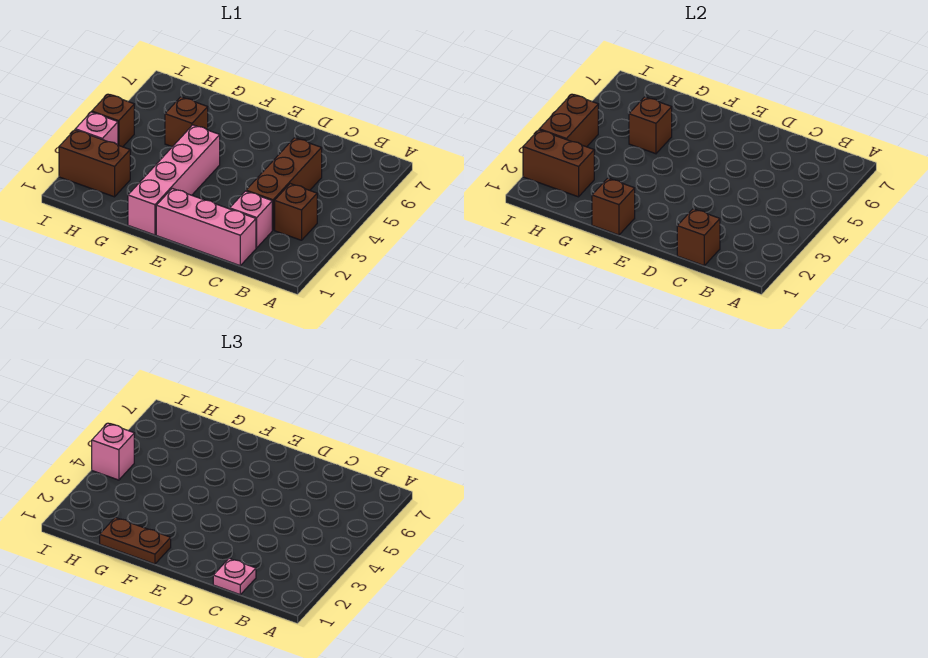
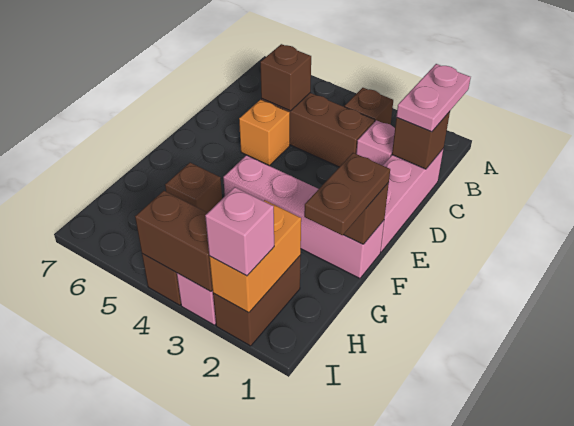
pink plate C1 level 3 -> pink plate B1:C1 level 3
none -> orange brick D5 level 1
brown brick G5 level 2 -> brown brick C5 level 2
brown brick H2:I2 level 2 -> orange brick H2:I2 level 2
pink brick I4 level 3 -> pink brick I2 level 3

